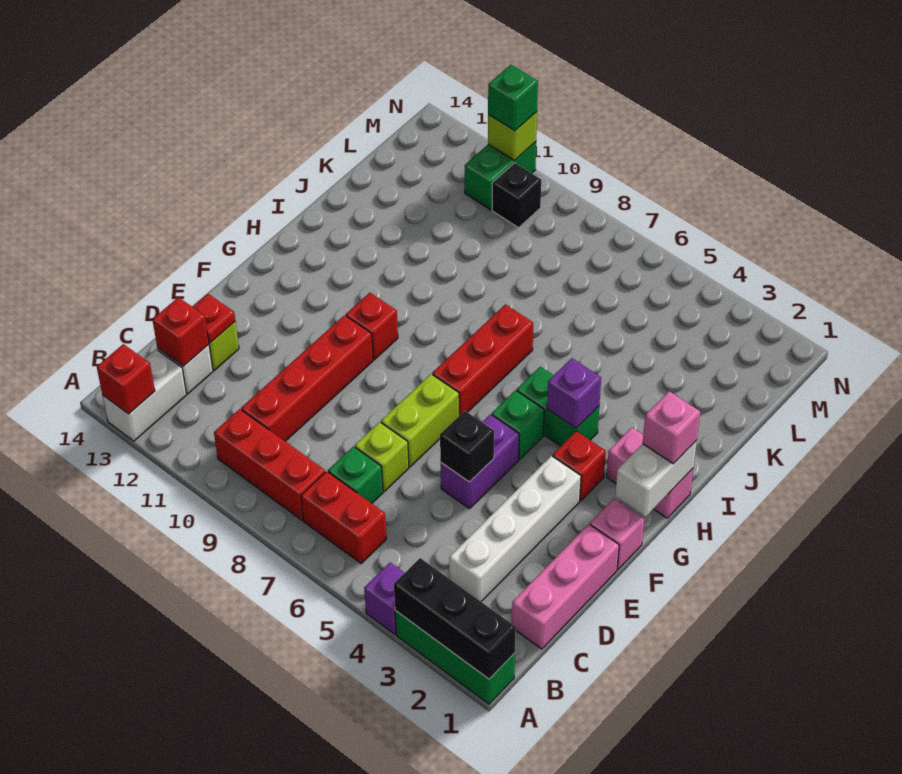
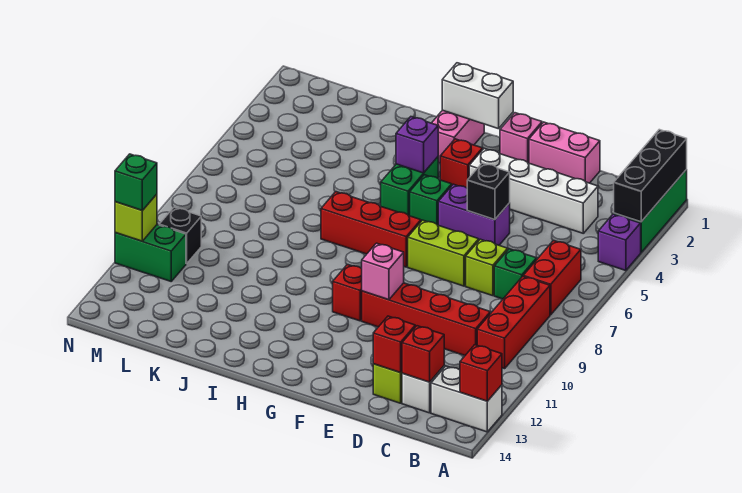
pink brick C1:E1 level 1 -> pink brick D1:E1 level 1
red plate D13 level 2 -> red brick D13 level 2
pink brick H1 level 3 -> pink brick F10 level 2

